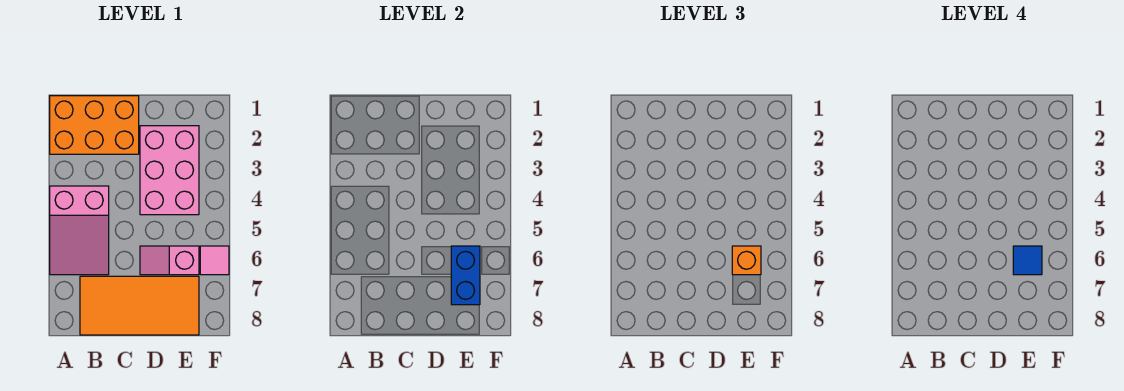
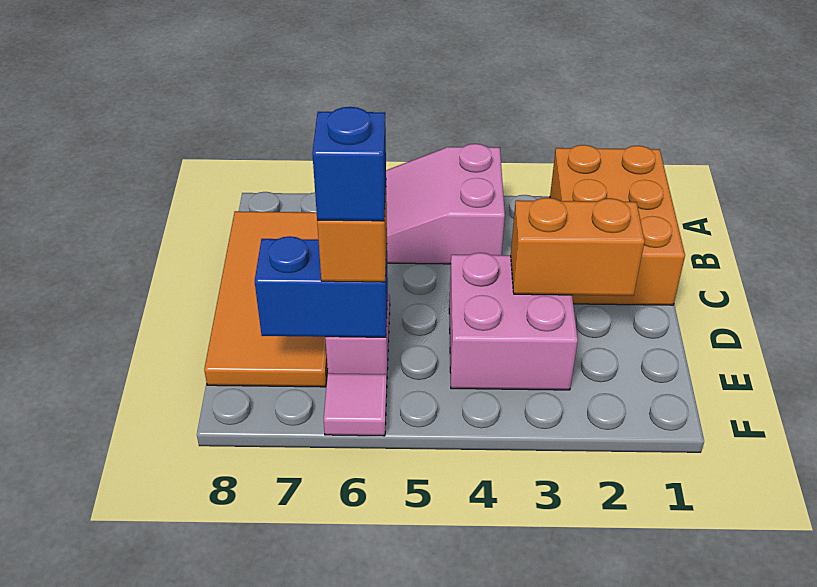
pink brick D2:E4 level 1 -> pink brick D3:E4 level 1
none -> orange brick D2:D3 level 2
blue tile E6 level 4 -> blue brick E6 level 4

